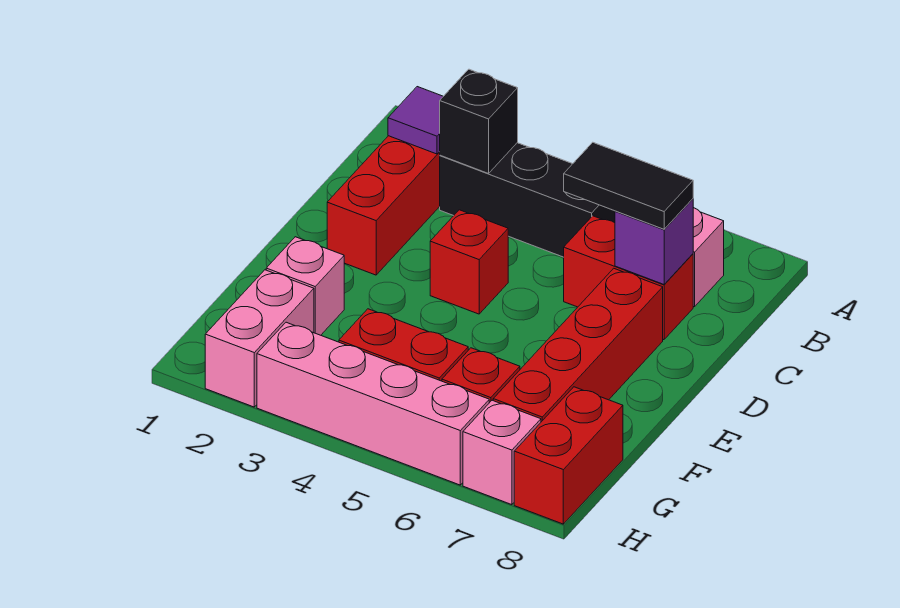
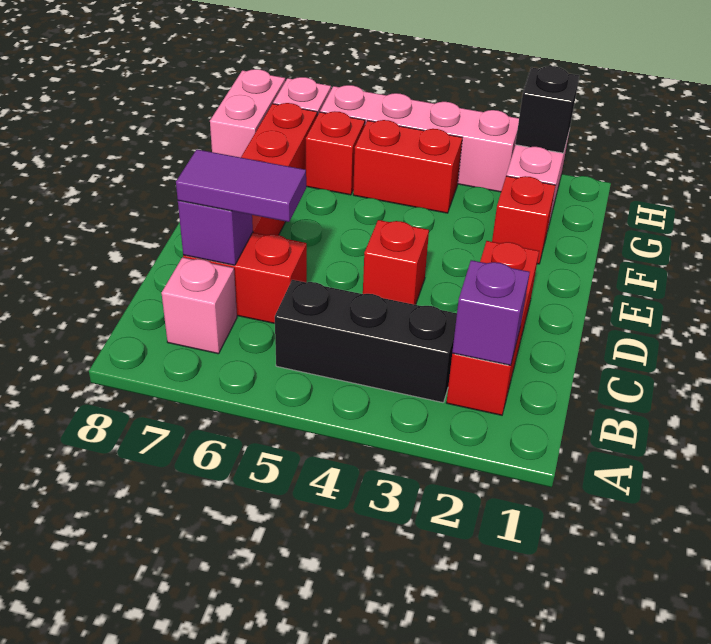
purple tile B2 level 2 -> purple brick B2 level 2
black brick B3 level 2 -> black brick H2 level 2
black tile C6:C7 level 3 -> purple tile C6:C7 level 3
pink brick F2 level 1 -> red brick F2 level 1
red brick G8:H8 level 1 -> pink brick G8:H8 level 1

